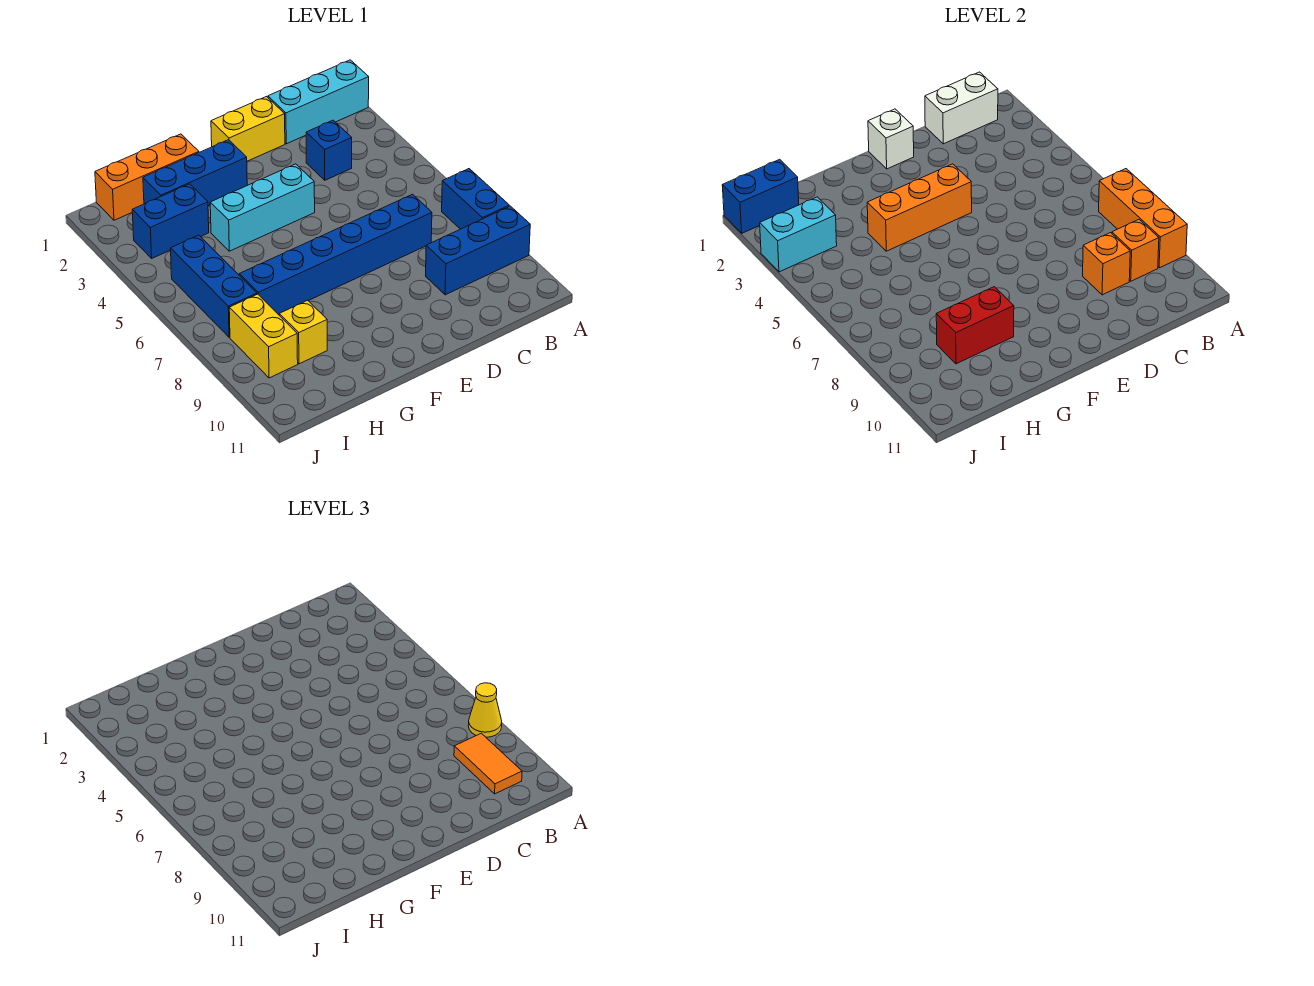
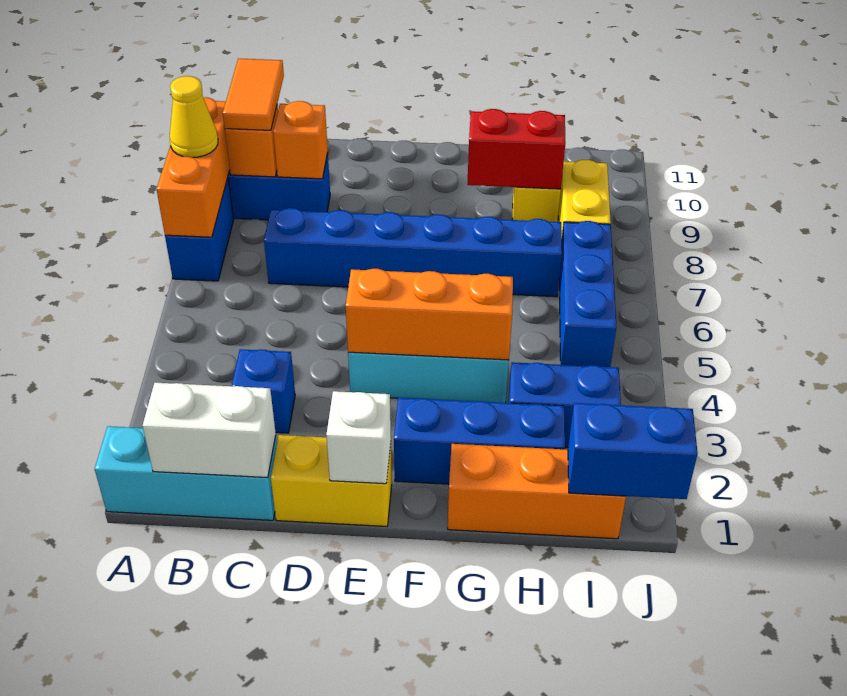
cyan brick I3:J3 level 2 -> none

